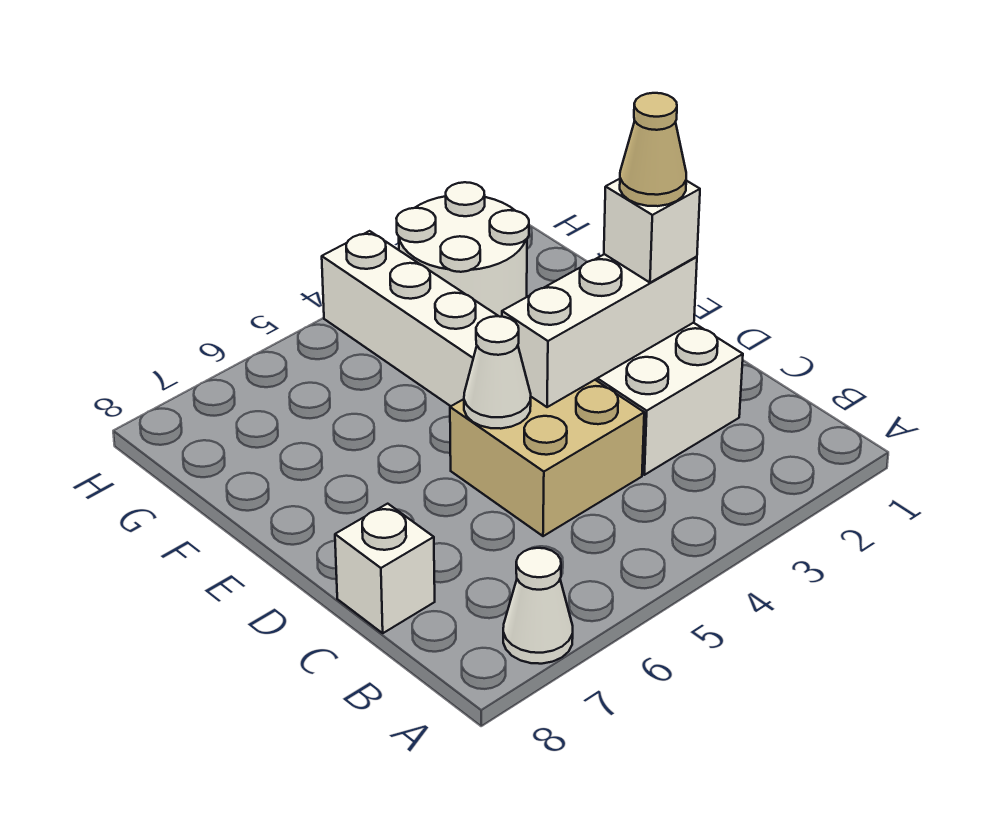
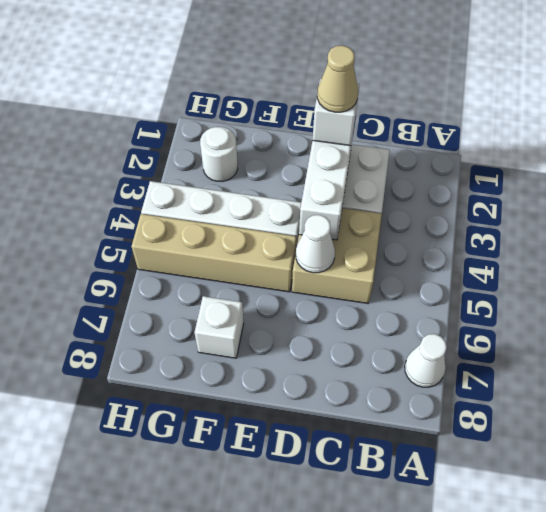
white brick C8 level 1 -> white brick F7 level 1
none -> tan brick E5:H5 level 1
white round brick G2:H3 level 1 -> white round brick G2 level 1

